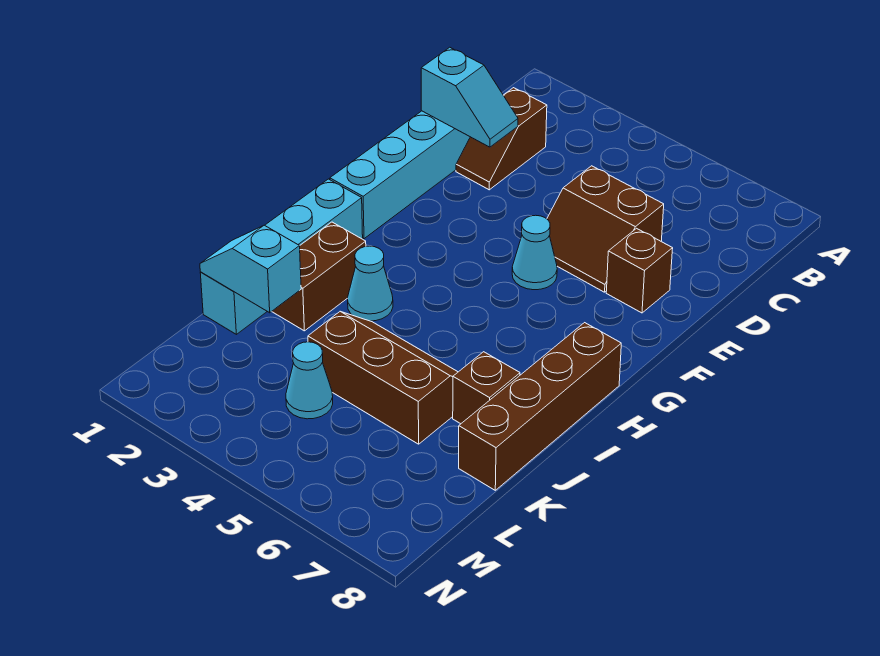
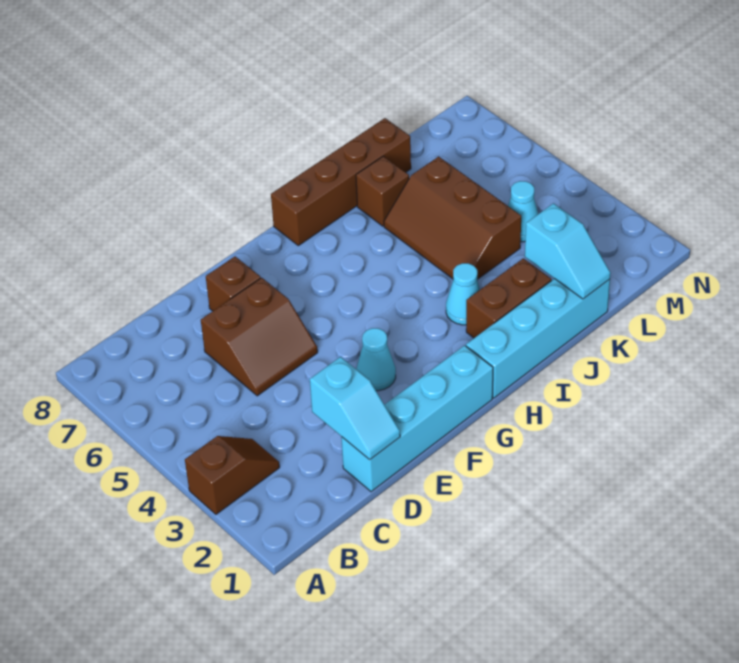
brown slope C2:D2 level 1 top C -> brown slope A3:B3 level 1 top A
cyan slope D1:D2 level 2 top 1 -> cyan slope D1:D2 level 2 top 2
brown slope D5:E6 level 1 top D -> brown slope D5:E6 level 1 top 6
cyan cone F5 level 1 -> cyan cone F3 level 1

